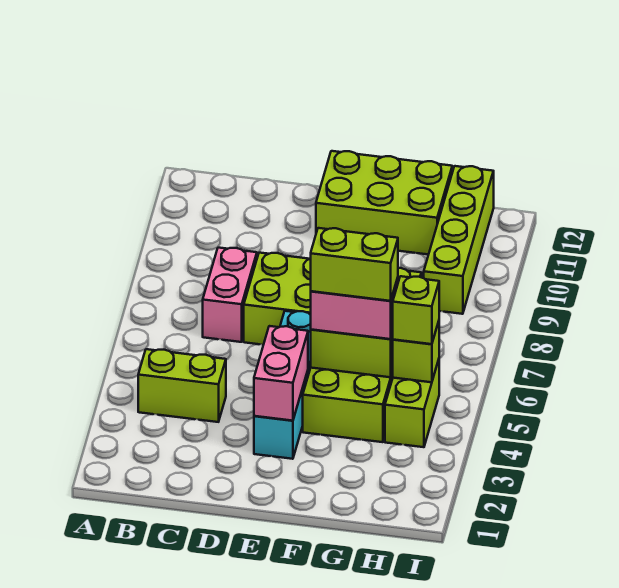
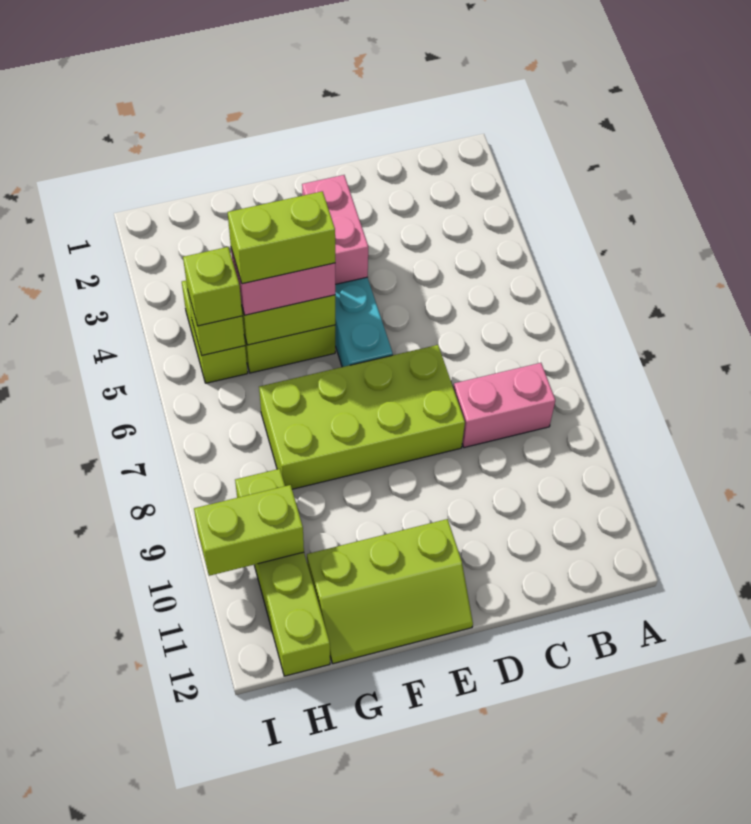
lime brick B4:C4 level 1 -> lime brick H10:I10 level 2
pink brick C7:C8 level 1 -> pink brick B8:C8 level 1
lime brick E11:G12 level 1 -> lime slope E11:G12 level 1 top 11

